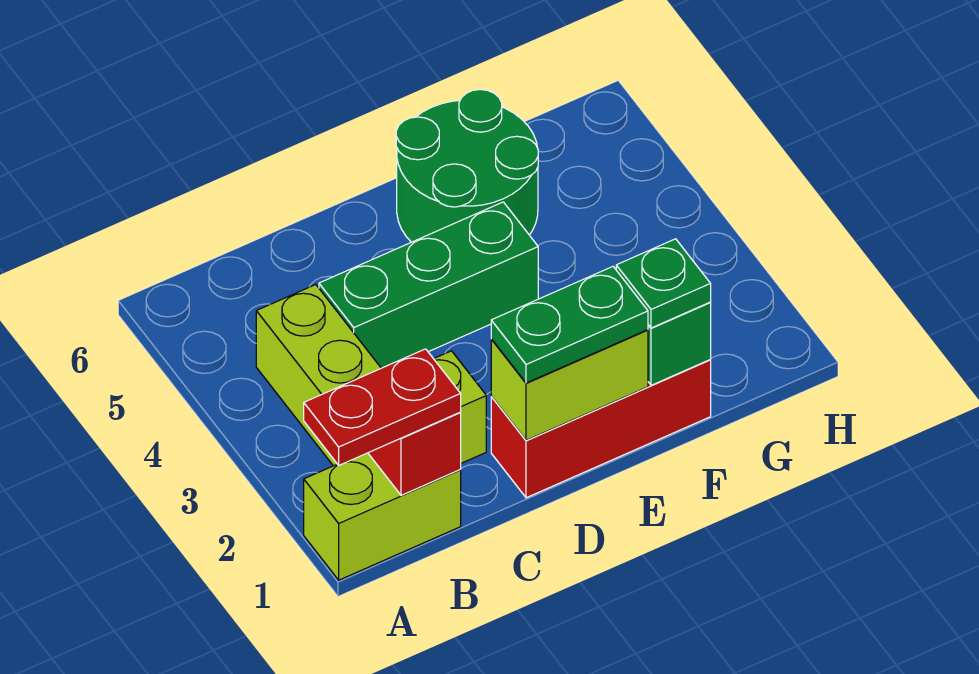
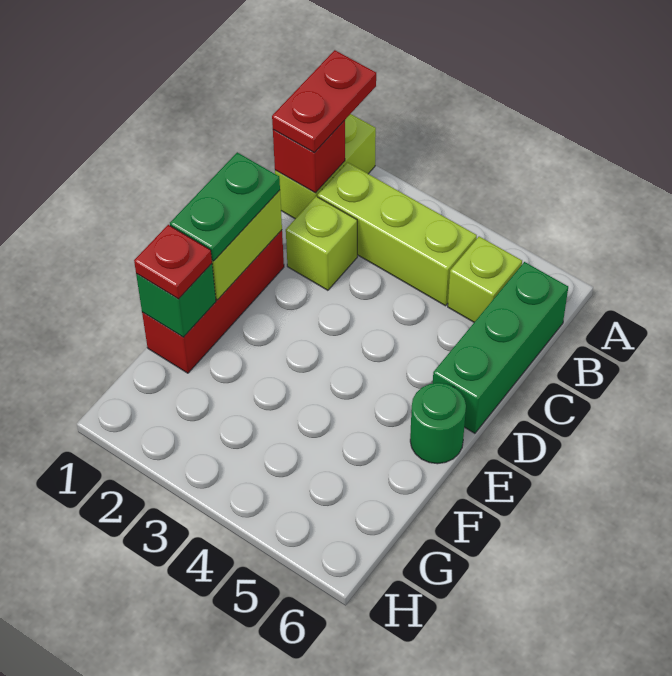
none -> lime brick B5 level 1
green brick C4:E4 level 1 -> green brick B6:D6 level 1
green round brick E5:F6 level 1 -> green round brick E6 level 1
green plate F1 level 3 -> red plate F1 level 3

